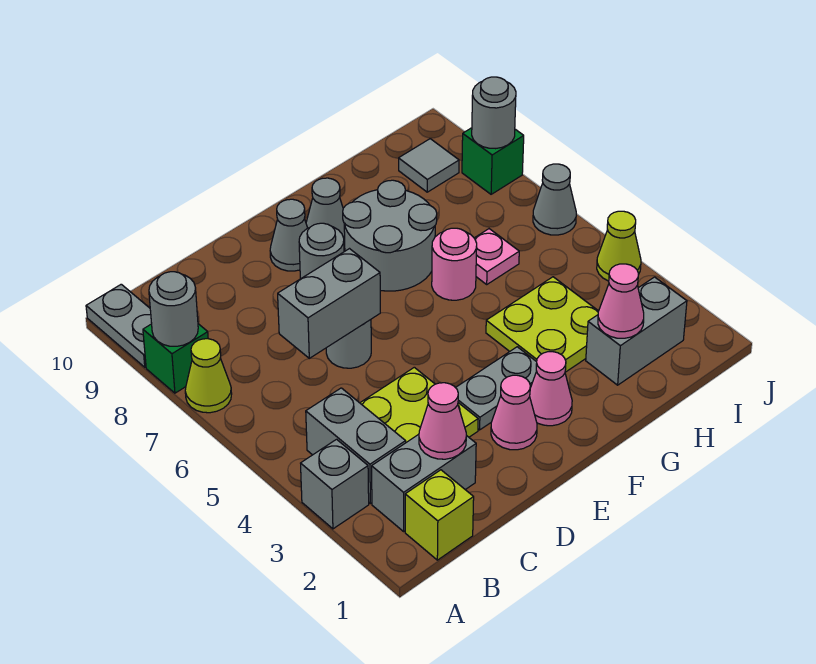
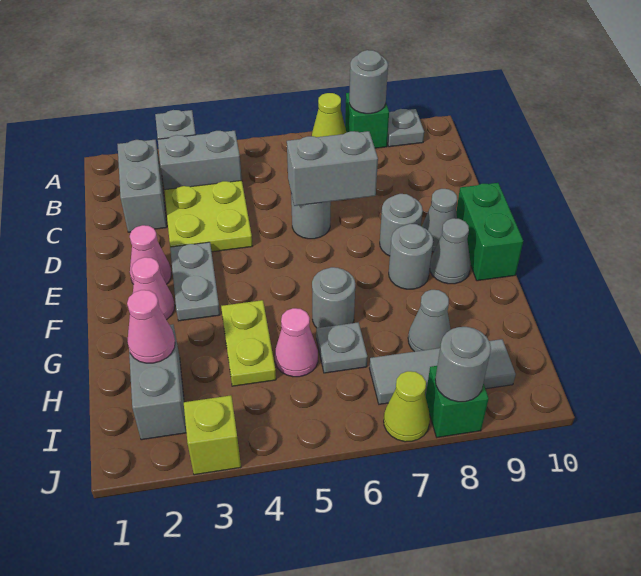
grey plate A9:A10 level 1 -> grey plate A9 level 1
lime brick B1 level 1 -> lime brick J3 level 1
pink cone C2 level 2 -> pink cone H5 level 1
grey brick C6:D6 level 2 -> grey brick D6:D7 level 2
none -> green brick E10:F10 level 1
grey round brick F7:G8 level 1 -> grey round brick F8 level 1
lime plate G3:H4 level 1 -> lime plate G4:H4 level 1
pink round brick G6 level 1 -> grey round brick G6 level 1
pink plate H6 level 1 -> grey plate H6 level 1
grey tile I9 level 1 -> grey tile I7:I9 level 1
lime cone J4 level 1 -> lime cone J7 level 1
grey cone J6 level 1 -> grey cone H8 level 1

